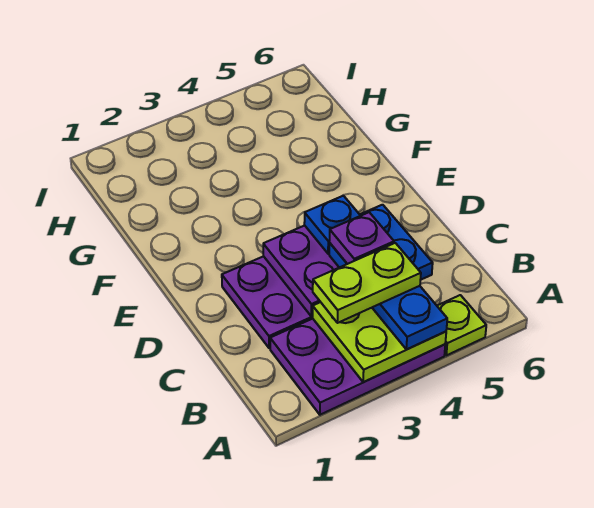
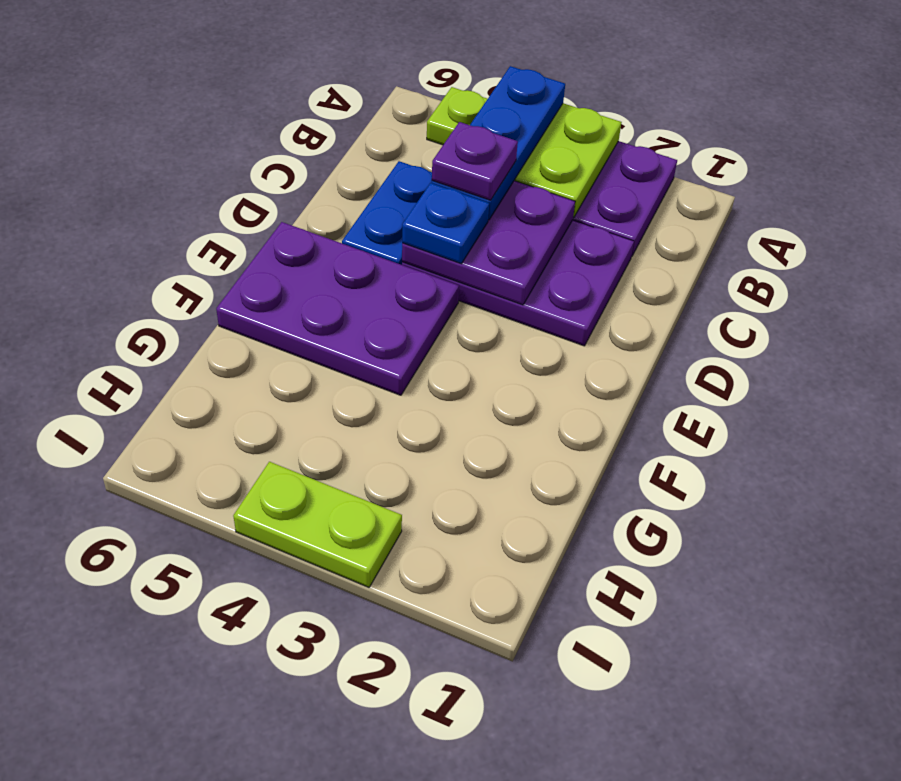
lime plate B3:B4 level 4 -> lime plate I3:I4 level 1
none -> purple plate E4:F6 level 1

